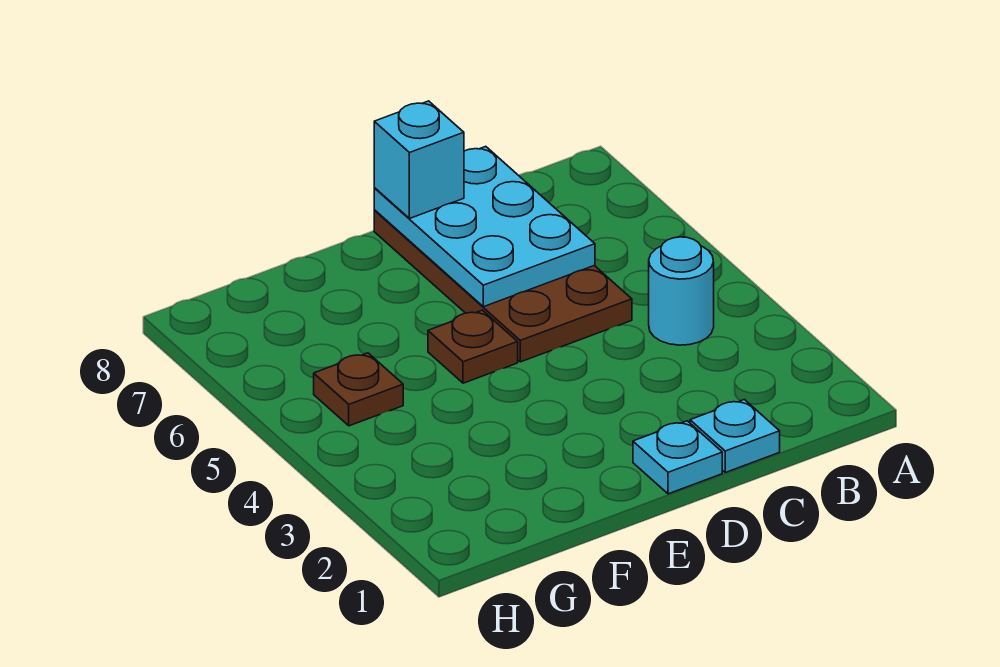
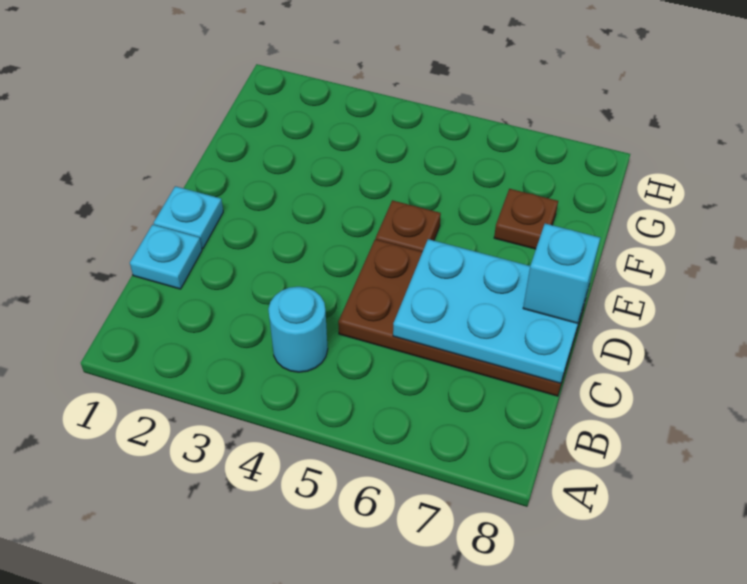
brown plate G5 level 1 -> brown plate F7 level 1

